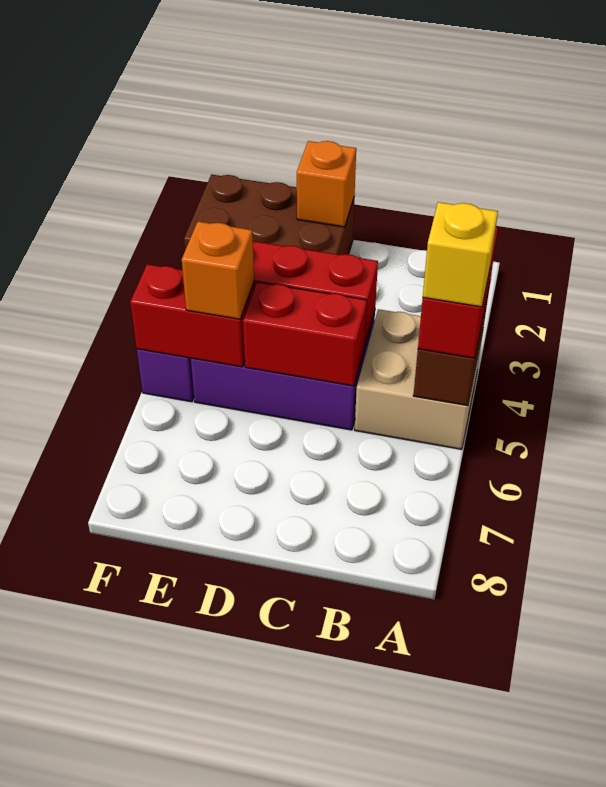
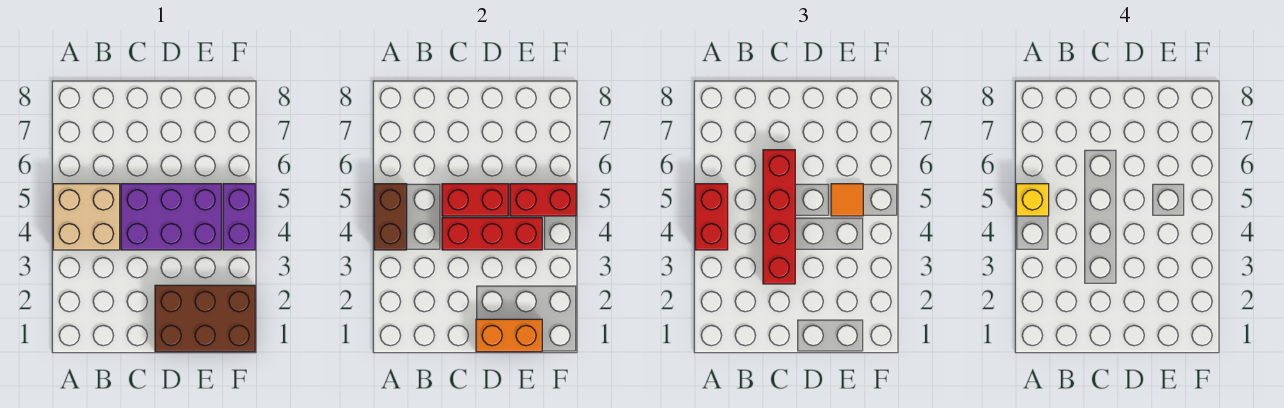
none -> red brick C3:C6 level 3
orange brick D1 level 2 -> orange brick D1:E1 level 2
orange brick E5 level 3 -> orange tile E5 level 3

